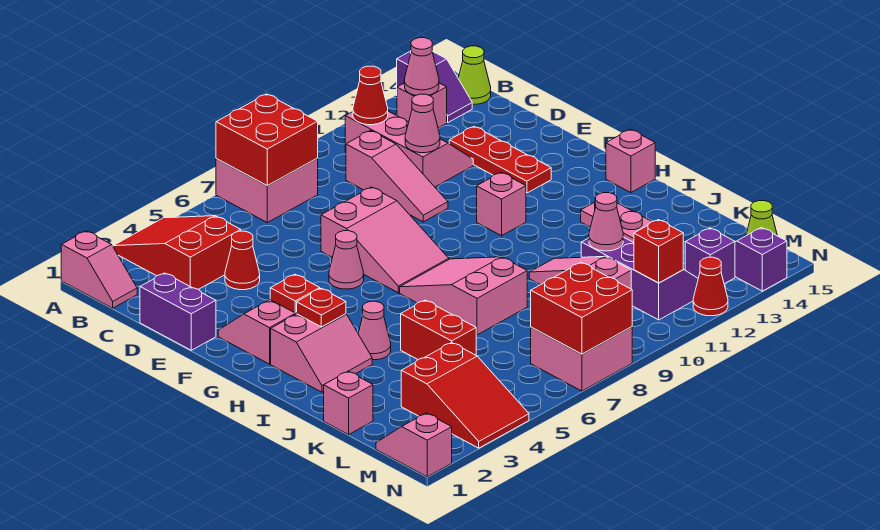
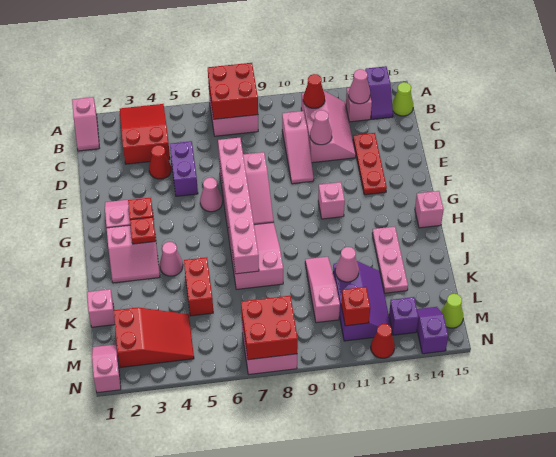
purple brick D1:E1 level 1 -> purple brick D5:E5 level 1
none -> pink brick E7:J7 level 2
red slope L3:N4 level 1 top L -> red slope L2:M4 level 1 top 2

